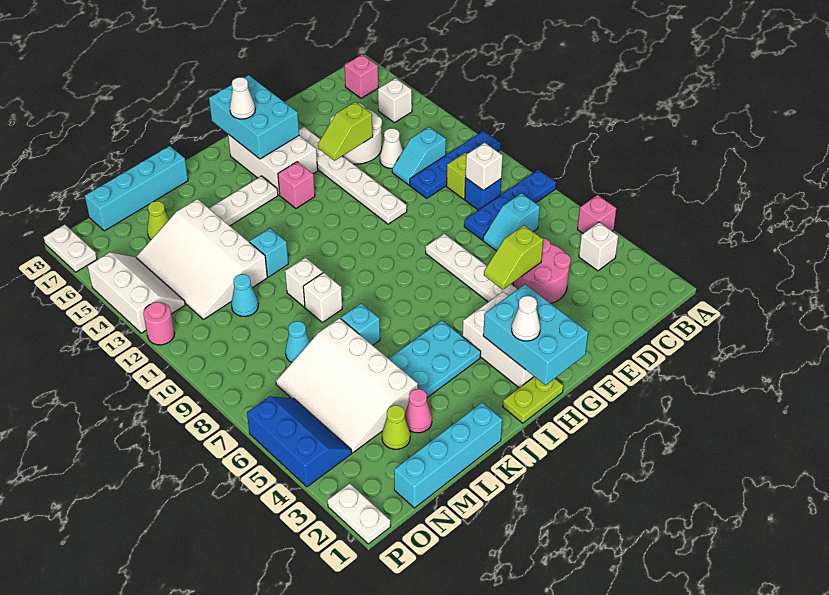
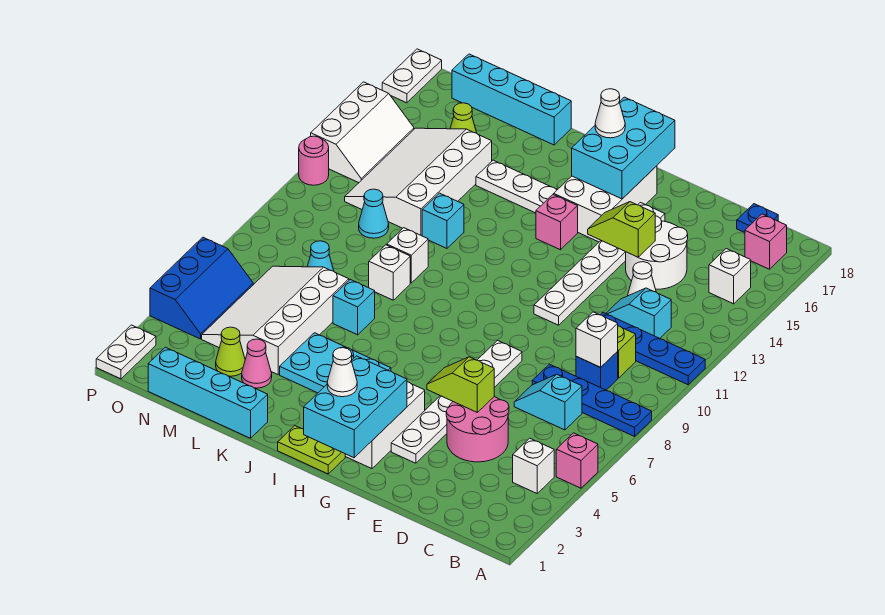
none -> blue plate C18 level 1

